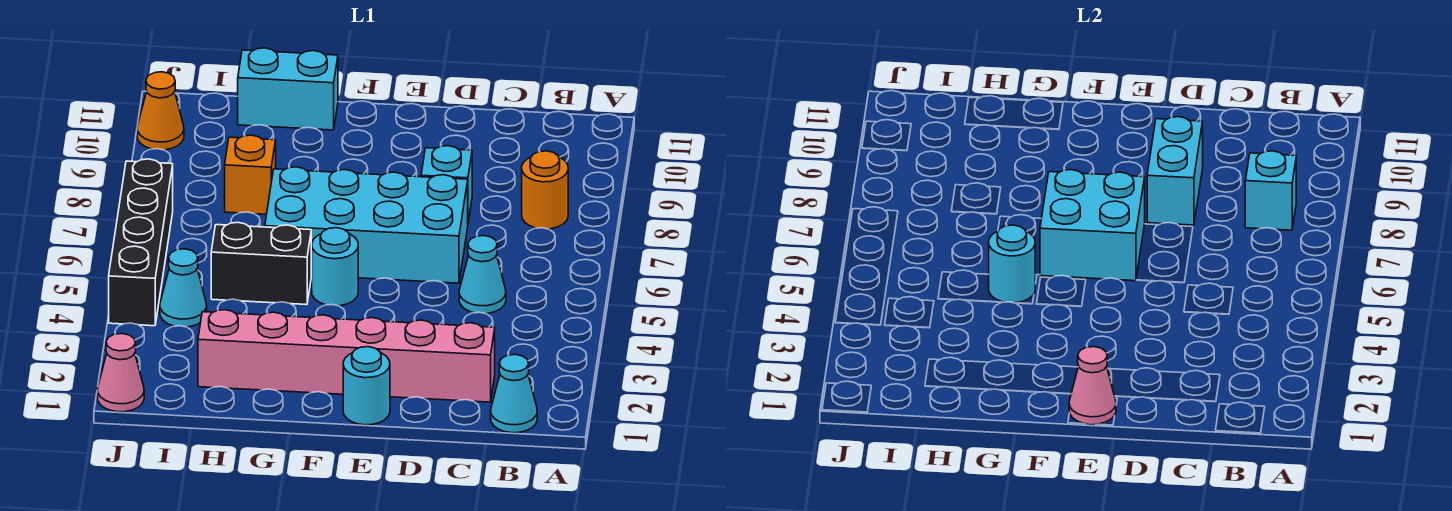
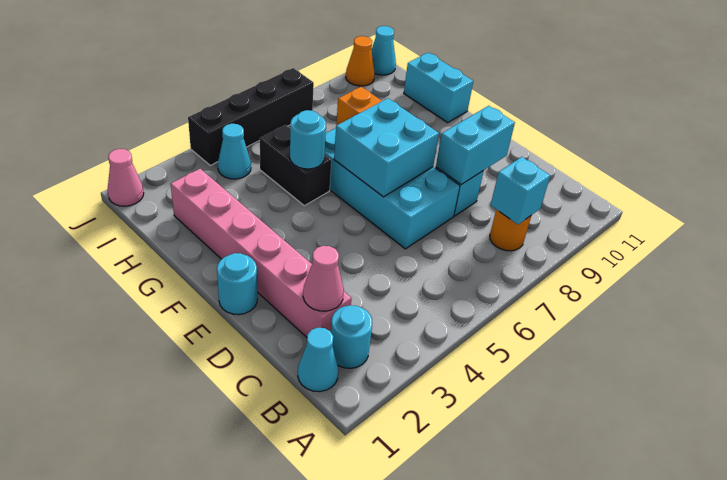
cyan cone C5 level 1 -> cyan cone J11 level 1
pink cone E1 level 2 -> pink cone C2 level 2
cyan round brick F5 level 1 -> cyan round brick B2 level 1

